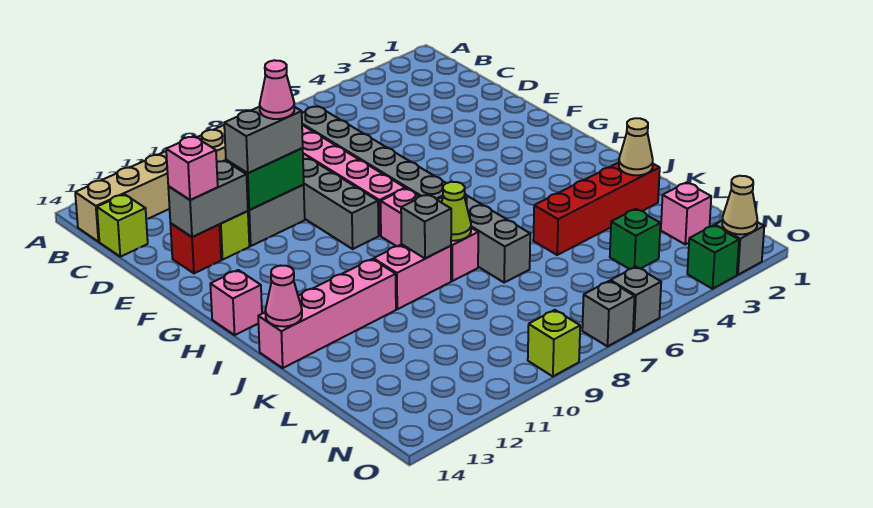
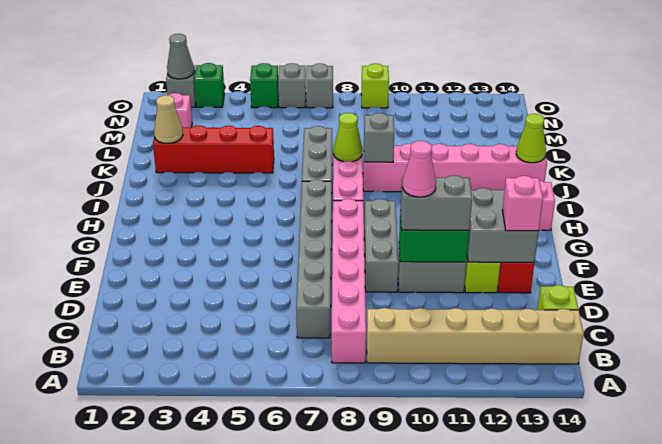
grey brick E12:E13 level 2 -> grey brick E12:F13 level 2
pink cone J14 level 2 -> lime cone J14 level 2
green brick M4 level 1 -> green brick O5 level 1
tan cone O2 level 2 -> grey cone O2 level 2

